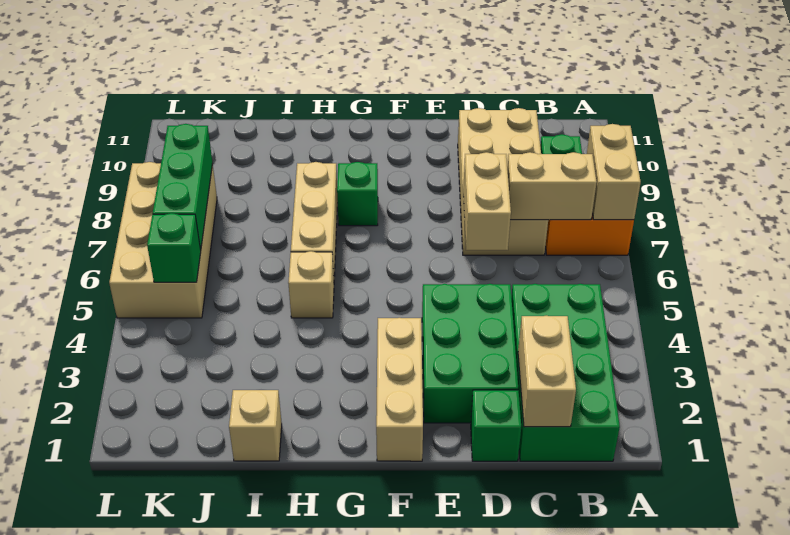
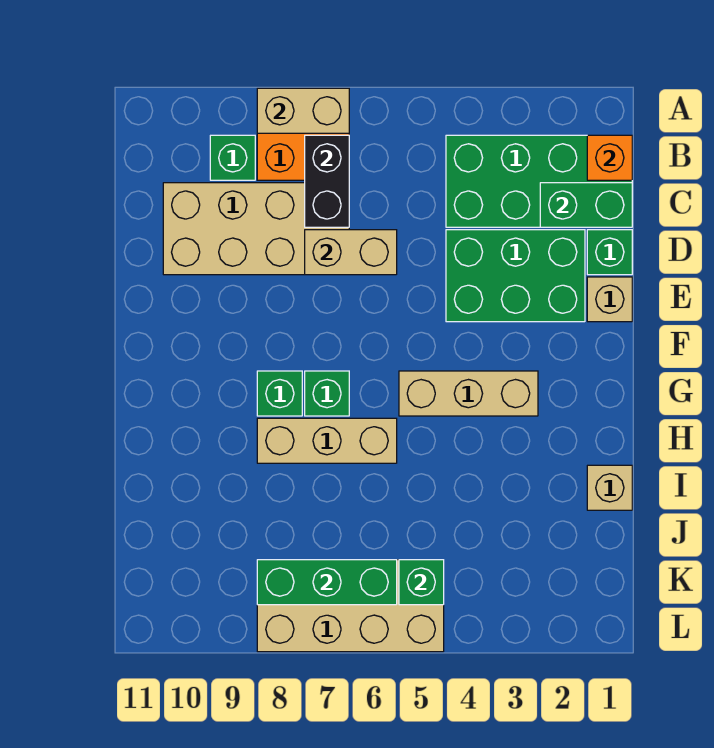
none -> orange brick B1 level 2
tan brick B7:C7 level 2 -> black brick B7:C7 level 2
tan brick C1:C2 level 2 -> green brick C1:C2 level 2
tan brick F1:F3 level 1 -> tan brick G3:G5 level 1
none -> green brick G7 level 1
tan brick H5 level 1 -> tan brick E1 level 1

